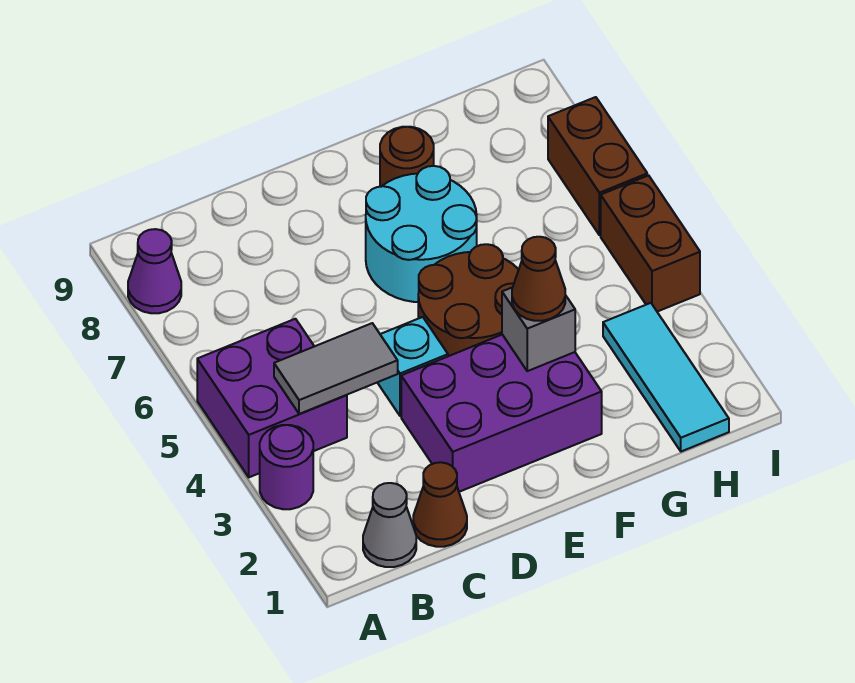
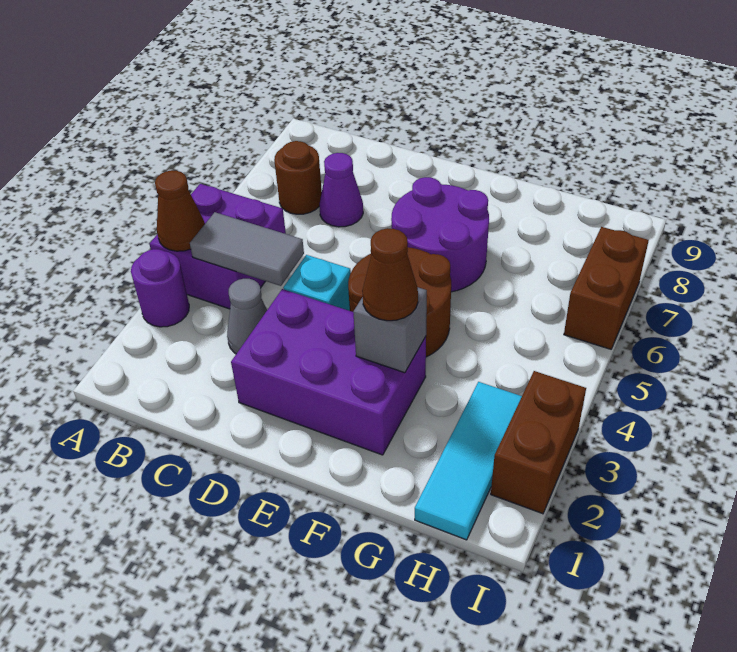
purple cone A8 level 1 -> purple cone C7 level 1
grey cone B1 level 1 -> grey cone C3 level 1
brown cone C1 level 1 -> brown cone A4 level 2
cyan round brick E6:F7 level 1 -> purple round brick E6:F7 level 1
brown round brick F8 level 1 -> brown round brick B7 level 1
brown brick I4:I5 level 1 -> brown brick I2:I3 level 1

